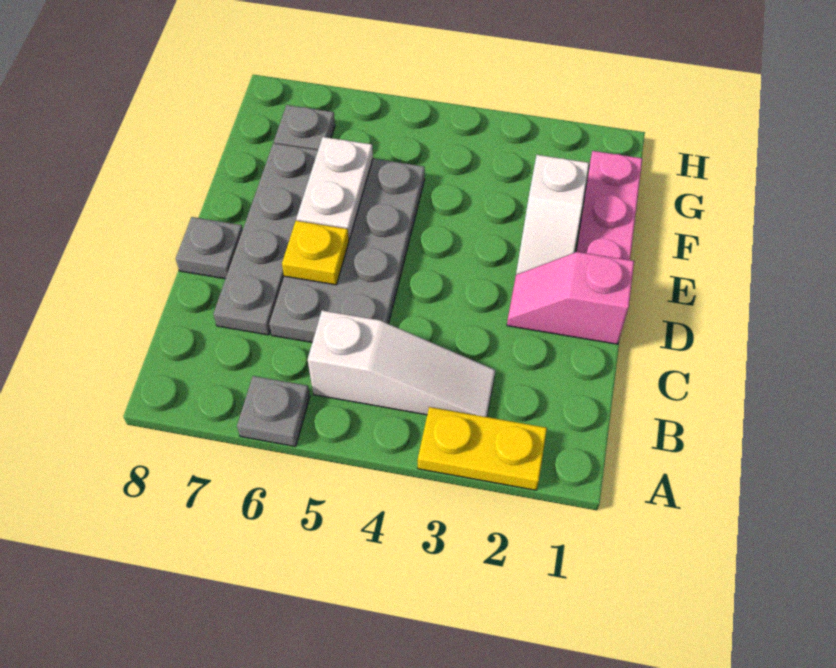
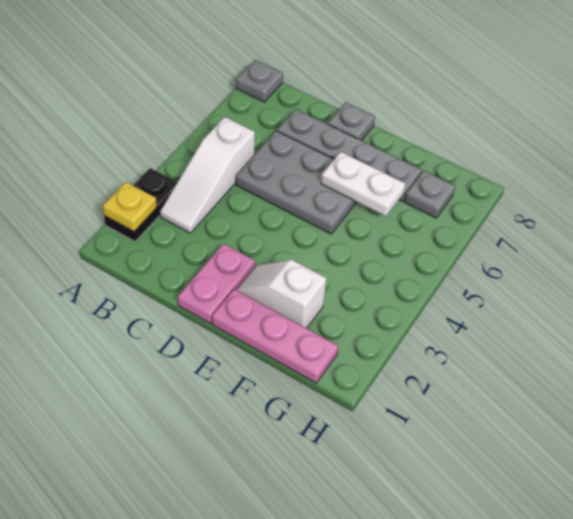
yellow plate A2:A3 level 1 -> black plate A2:A3 level 1
grey plate A6 level 1 -> grey plate A8 level 1
grey plate C5:F6 level 1 -> grey plate C5:E6 level 1
pink slope D1:D2 level 1 top 1 -> pink plate D1:D2 level 1
yellow plate D6 level 2 -> yellow plate A2 level 2

